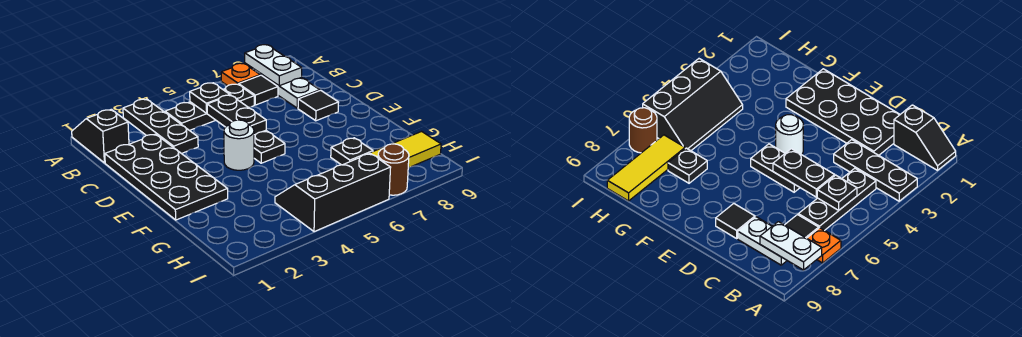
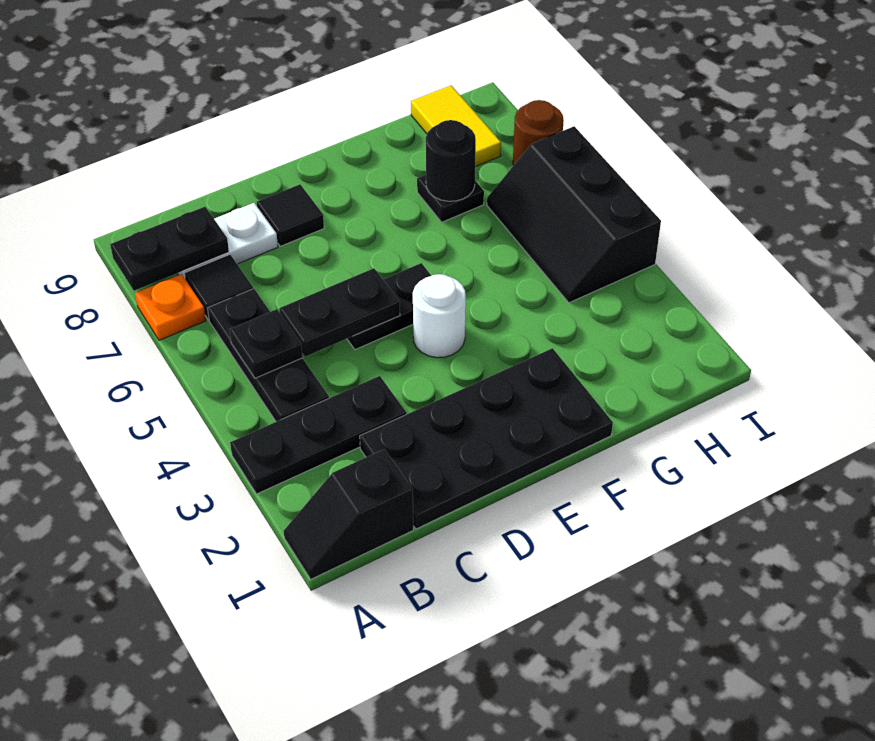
white plate A8:B8 level 2 -> black plate A8:B8 level 2
none -> black round brick G7 level 2
yellow tile H7:H9 level 1 -> yellow tile H8:H9 level 1

